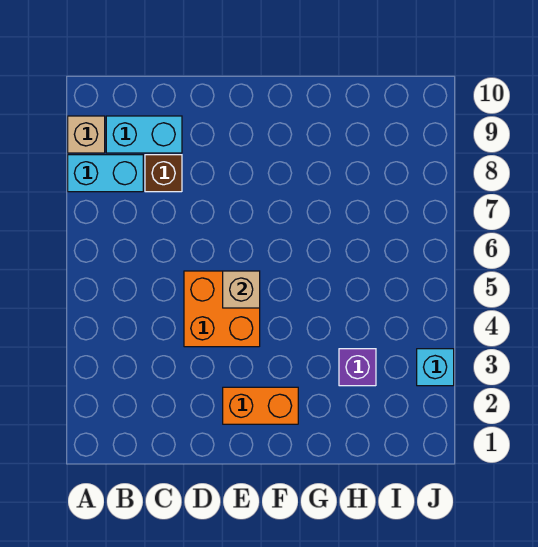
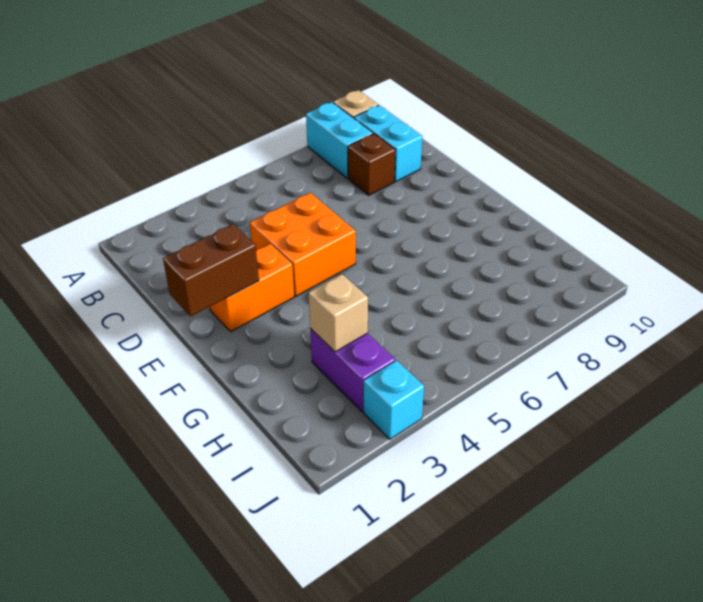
none -> brown brick E1:E2 level 2
orange brick E2:F2 level 1 -> orange brick E2:E3 level 1
tan brick E5 level 2 -> tan brick H3 level 2
purple brick H3 level 1 -> purple brick H3:I3 level 1

